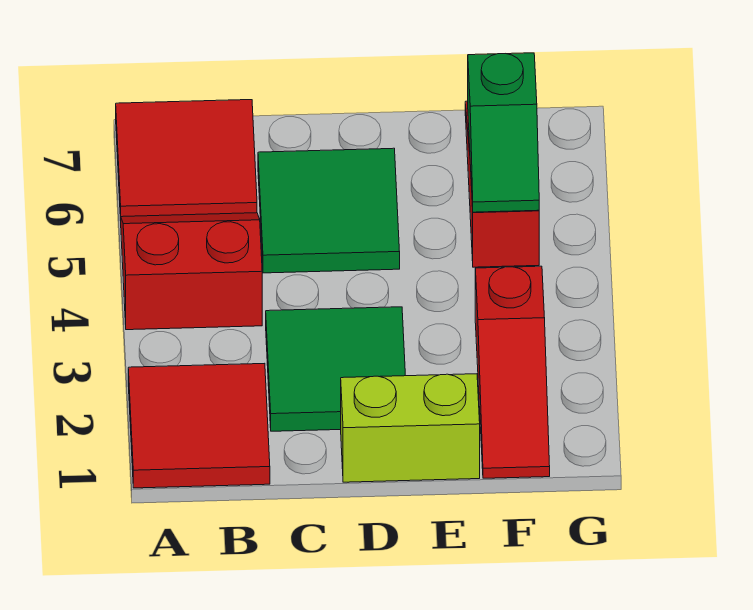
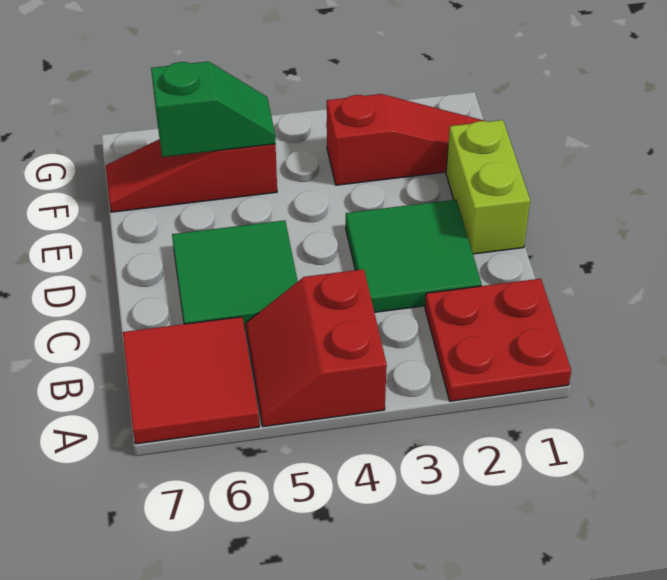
red tile A1:B2 level 1 -> red plate A1:B2 level 1

